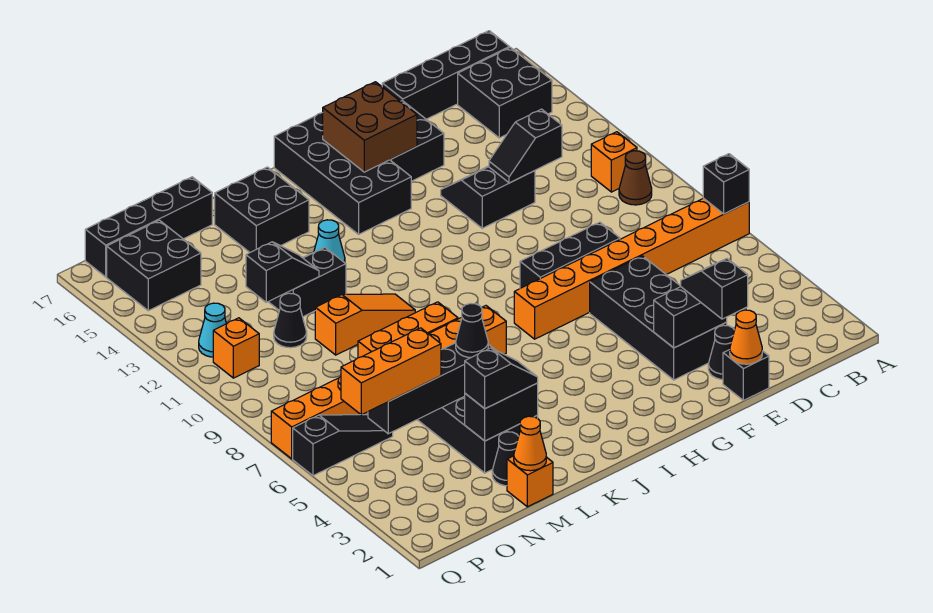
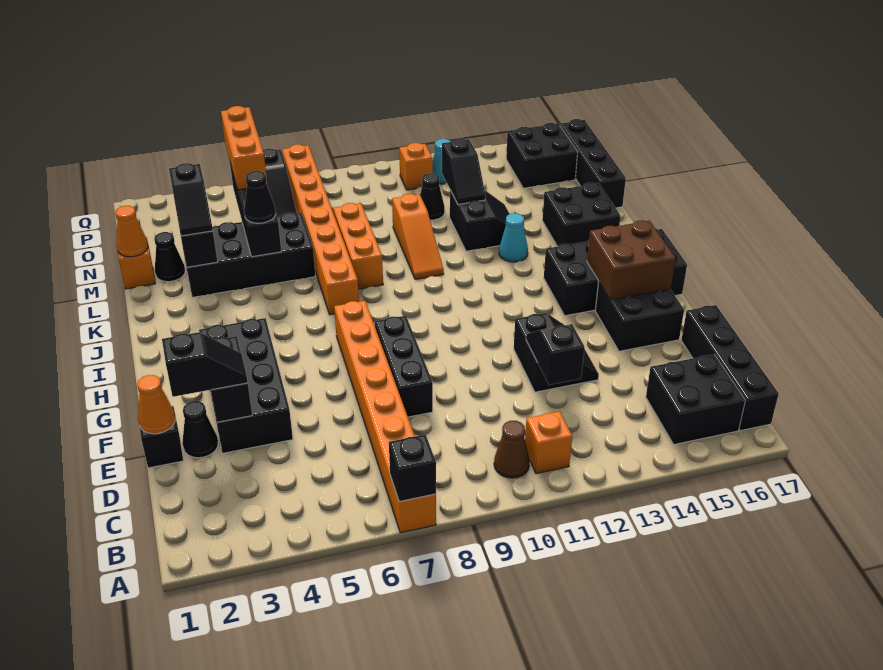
black brick E3:F6 level 1 -> black brick E3:H4 level 1

